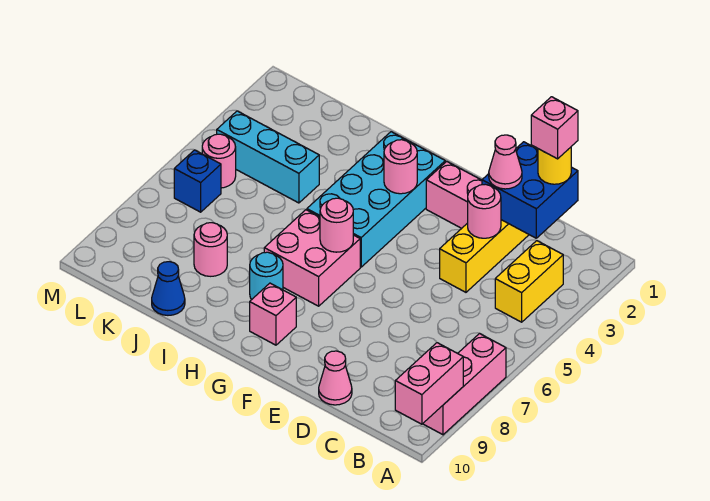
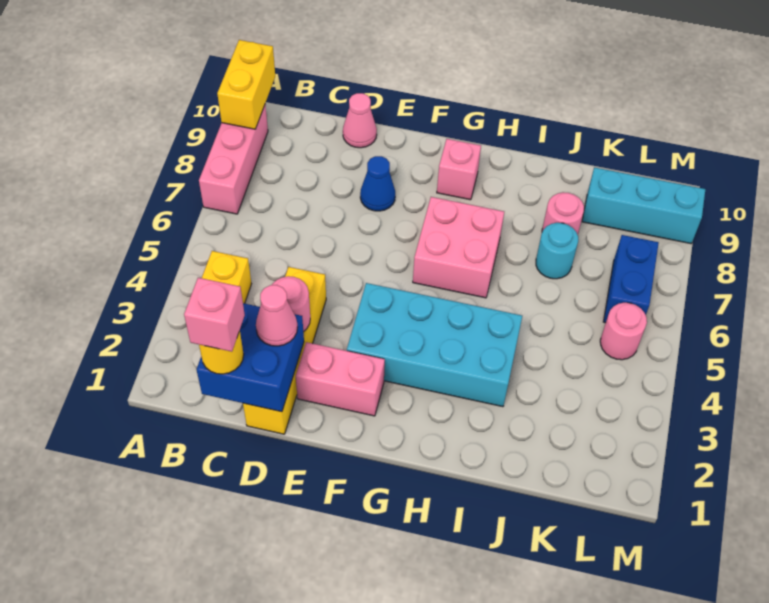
pink brick A9:A10 level 2 -> yellow brick A9:A10 level 2
cyan brick G2:H5 level 1 -> cyan brick F3:I4 level 1
pink round brick G3 level 2 -> none
pink round brick G6 level 2 -> none
cyan round brick H8 level 1 -> cyan round brick J7 level 1
cyan brick J4:L4 level 1 -> cyan brick K9:M9 level 1
blue cone J10 level 1 -> blue cone E8 level 1
blue brick L6 level 1 -> blue brick L6:L7 level 1

